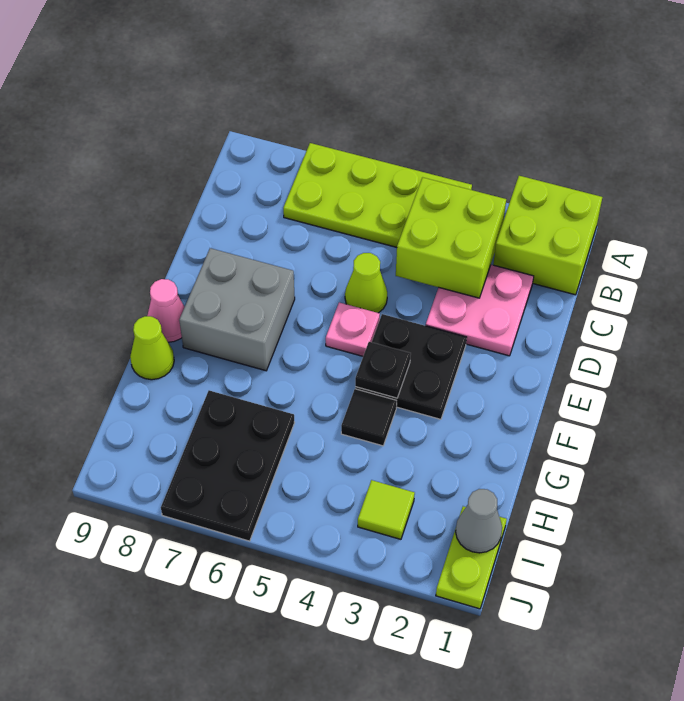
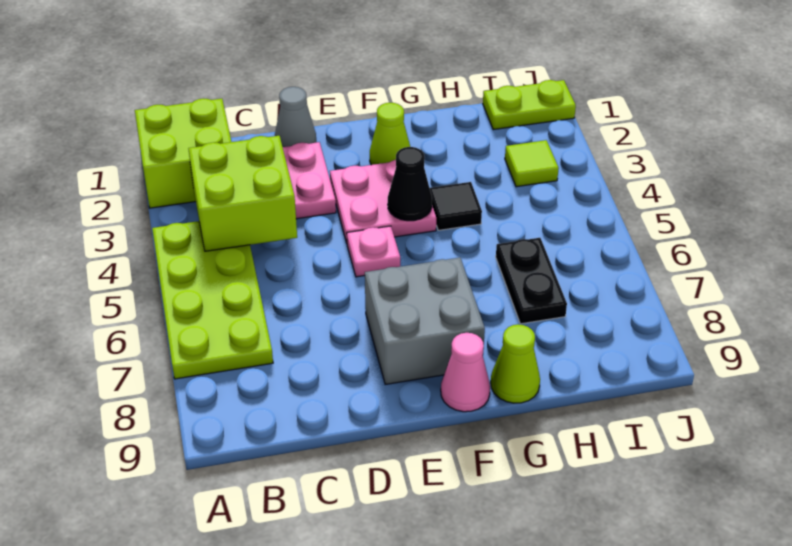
lime cone D5 level 1 -> lime cone F2 level 1
black plate E3:F4 level 1 -> pink plate E3:F4 level 1
black plate F4 level 2 -> black cone F4 level 2
black plate H6:J7 level 1 -> black plate H6:H7 level 1
grey cone I1 level 2 -> grey cone D1 level 1

